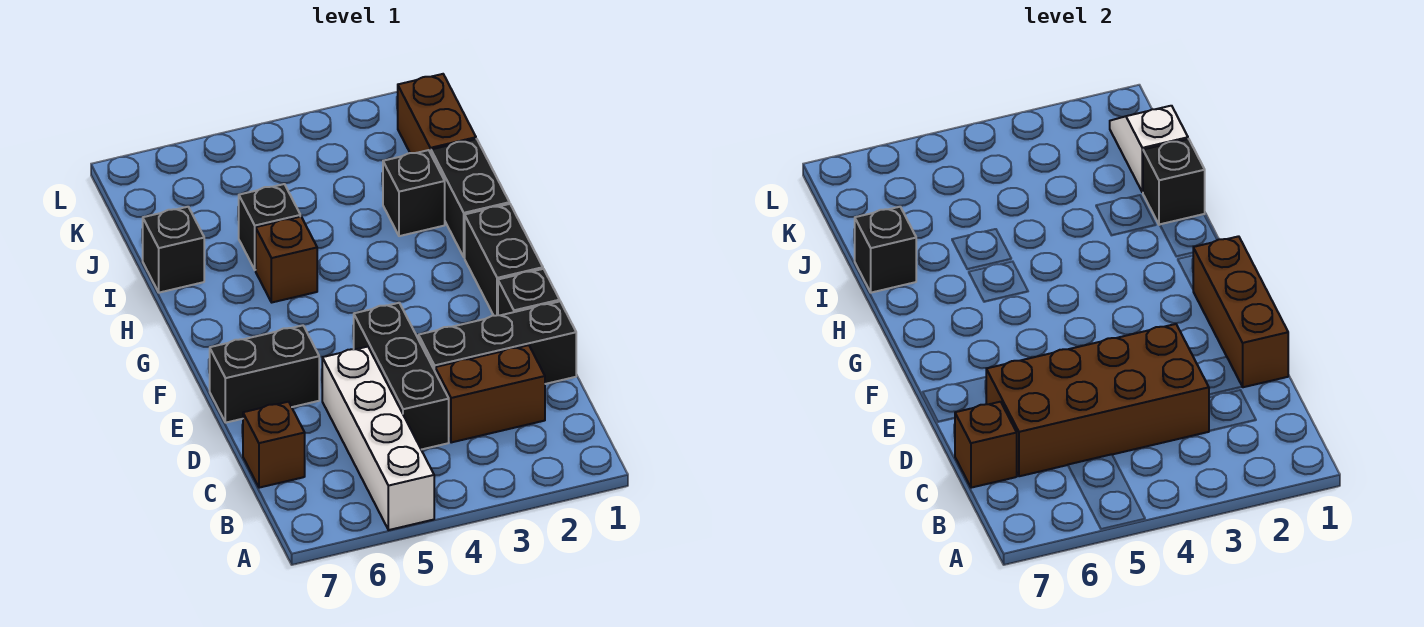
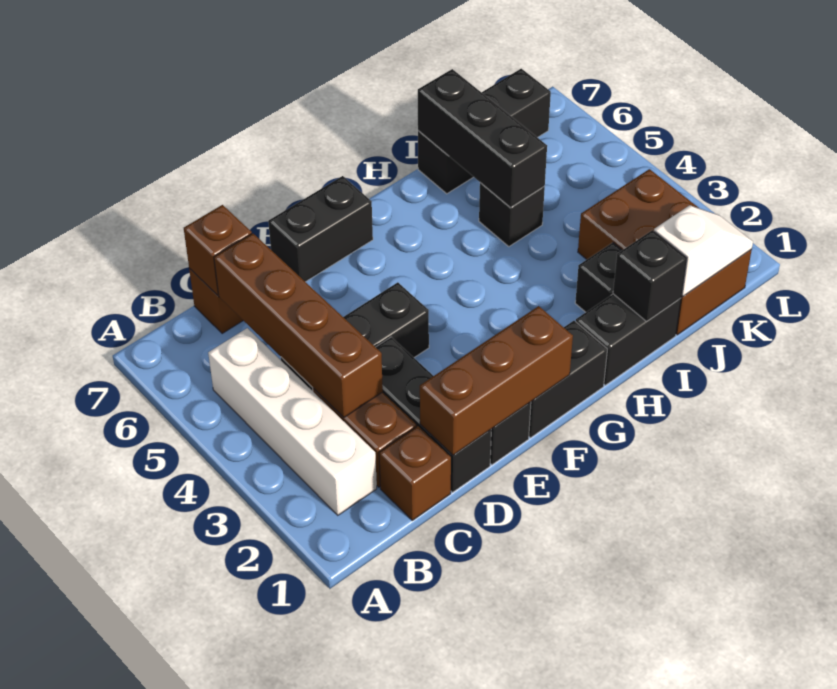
white brick A5:D5 level 1 -> white brick B2:B5 level 1
brown brick C3:D6 level 2 -> brown brick C3:C6 level 2
black brick E6:E7 level 1 -> black brick E7:F7 level 1
brown brick H5 level 1 -> brown brick C1 level 1
black brick I7 level 1 -> black brick I7:K7 level 1
black brick I7 level 2 -> black brick I5:I7 level 2
brown brick J1:K1 level 1 -> brown brick J1:K3 level 1

